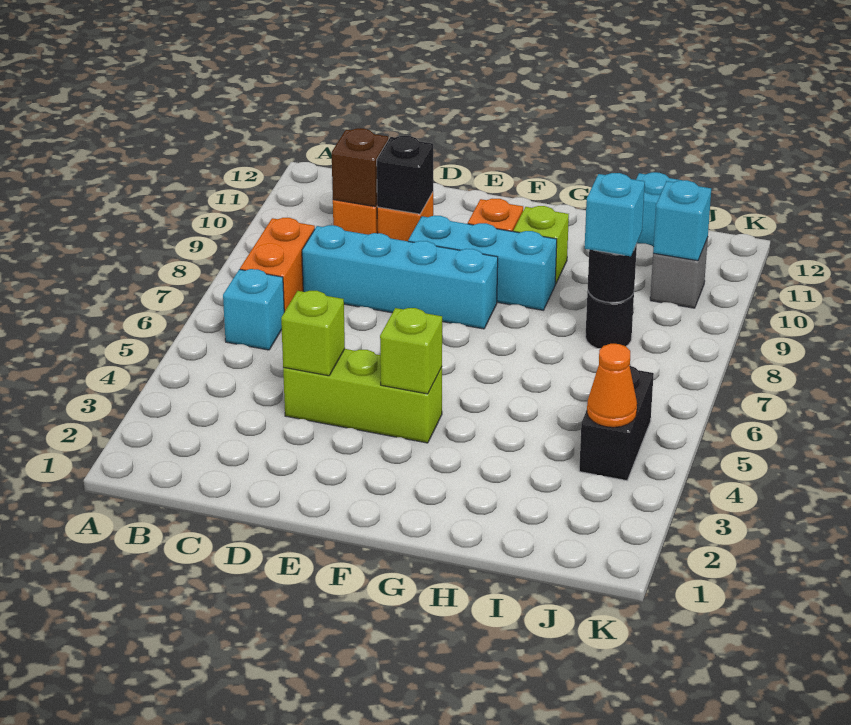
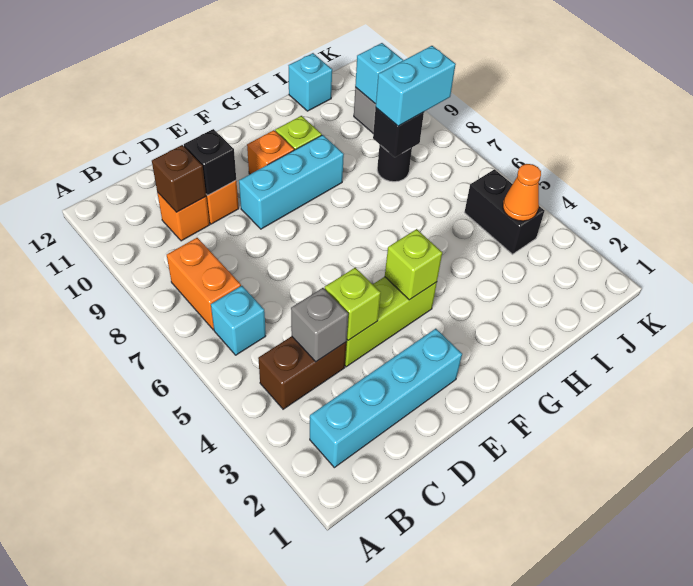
none -> brown brick B4:C4 level 1
none -> grey brick C4 level 2
cyan brick C8:F8 level 1 -> cyan brick B2:E2 level 1
black round brick I8 level 2 -> black brick I8 level 2
cyan brick I8 level 3 -> cyan brick I8:J8 level 3

